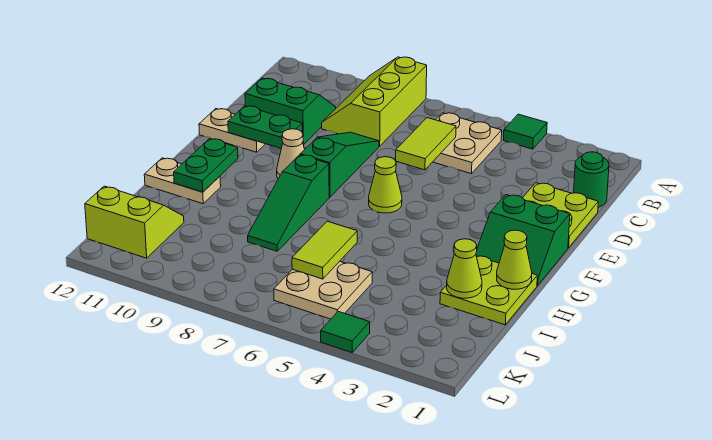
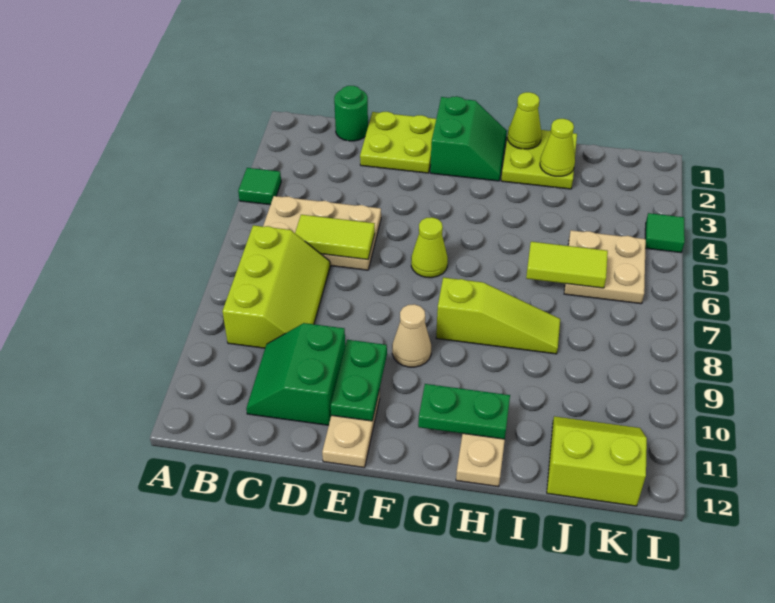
lime slope A8:C9 level 1 top 8 -> lime slope B7:C9 level 1 top B
tan plate B5:C6 level 1 -> tan plate B5:D6 level 1
green slope D8:F8 level 1 top F -> none
green slope G8:I8 level 1 top G -> lime slope G8:I8 level 1 top G
lime slope J11:K12 level 1 top K -> lime slope J11:K12 level 1 top 12

